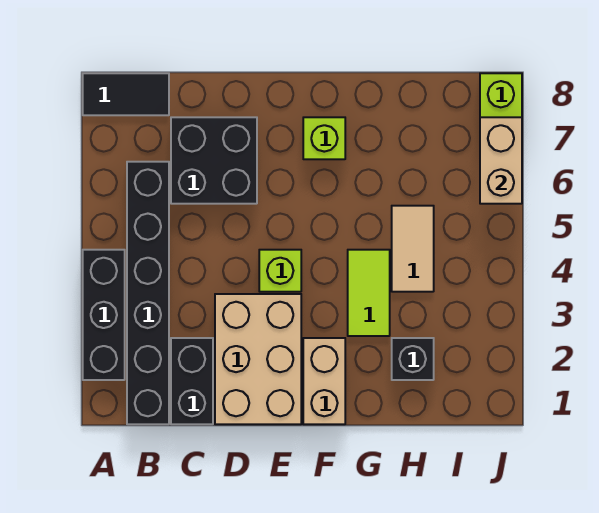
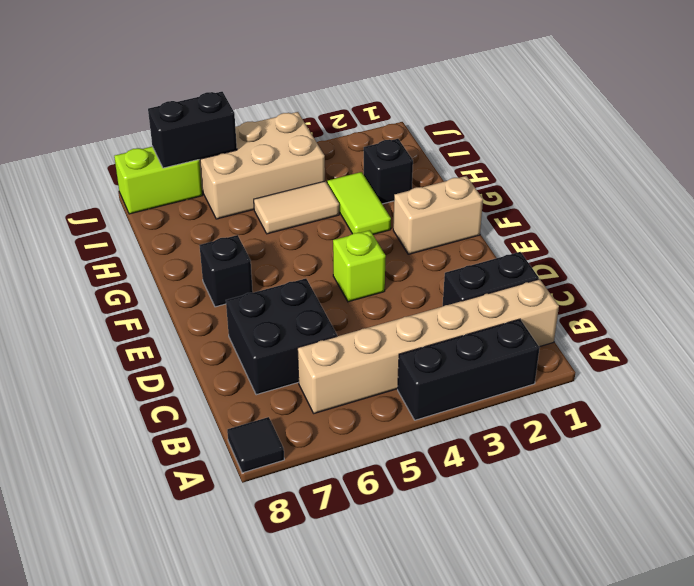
black tile A8:B8 level 1 -> black tile A8 level 1
black brick B1:B6 level 1 -> tan brick B1:B6 level 1
tan brick D1:E3 level 1 -> tan brick I4:J6 level 1
lime brick F7 level 1 -> black brick F7 level 1
lime tile G3:G4 level 1 -> lime tile G3:H3 level 1
tan brick J6:J7 level 2 -> black brick J6:J7 level 2

